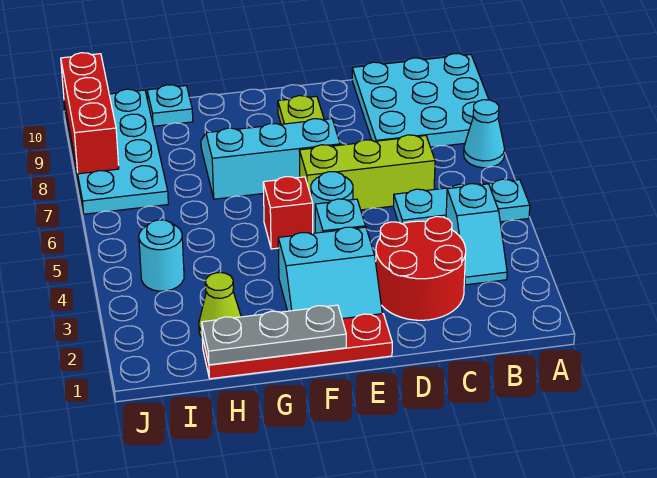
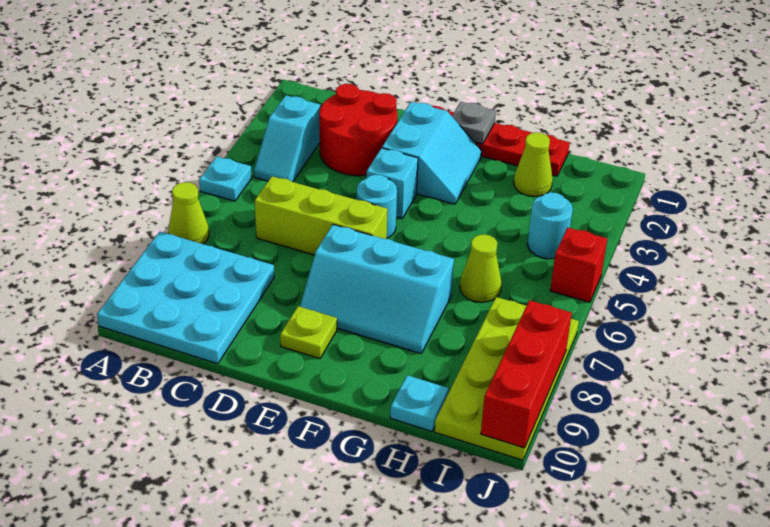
cyan plate A5:C5 level 1 -> cyan plate A5 level 1
cyan cone A7 level 1 -> lime cone A7 level 1
cyan slope B3:B4 level 1 top 4 -> cyan slope B3:B4 level 1 top 3
cyan slope E2:F3 level 1 top 3 -> cyan slope E2:F3 level 1 top E
grey plate F1:H1 level 2 -> grey plate F1 level 2
red brick F5 level 1 -> red brick J5 level 1
none -> lime cone H6 level 1
cyan plate I7:J10 level 1 -> lime plate I7:J10 level 1

